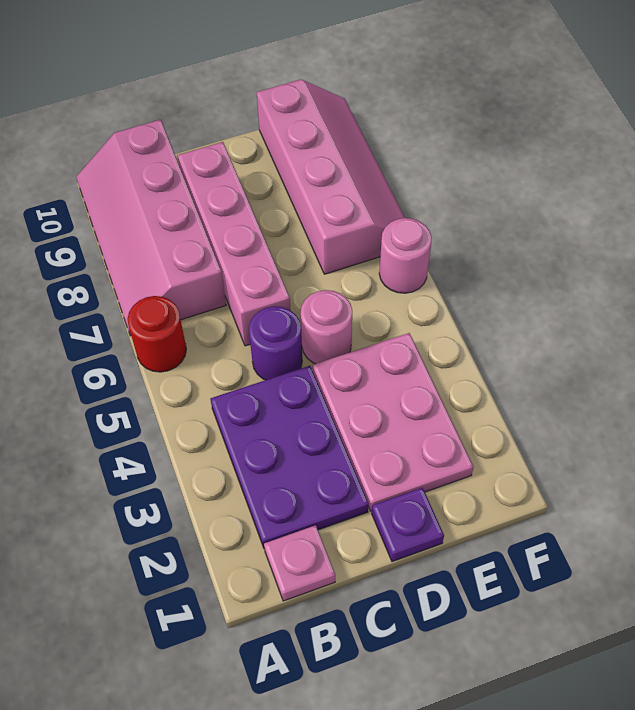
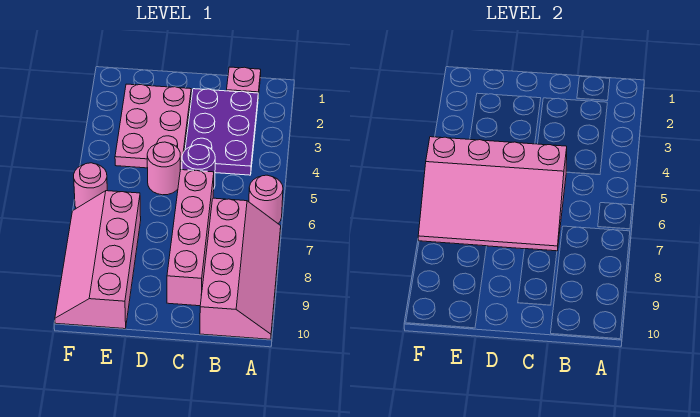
red round brick A6 level 1 -> pink round brick A6 level 1
none -> pink slope C5:F7 level 2 top 5
purple plate D1 level 1 -> none

